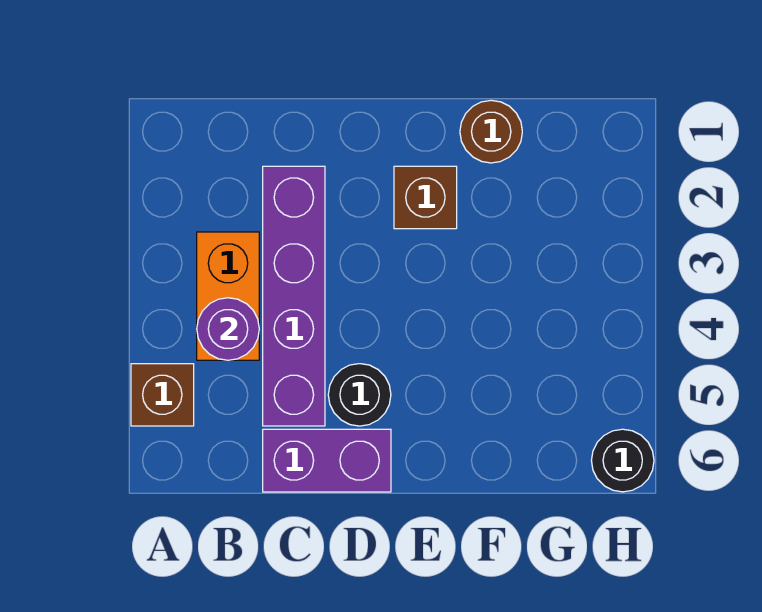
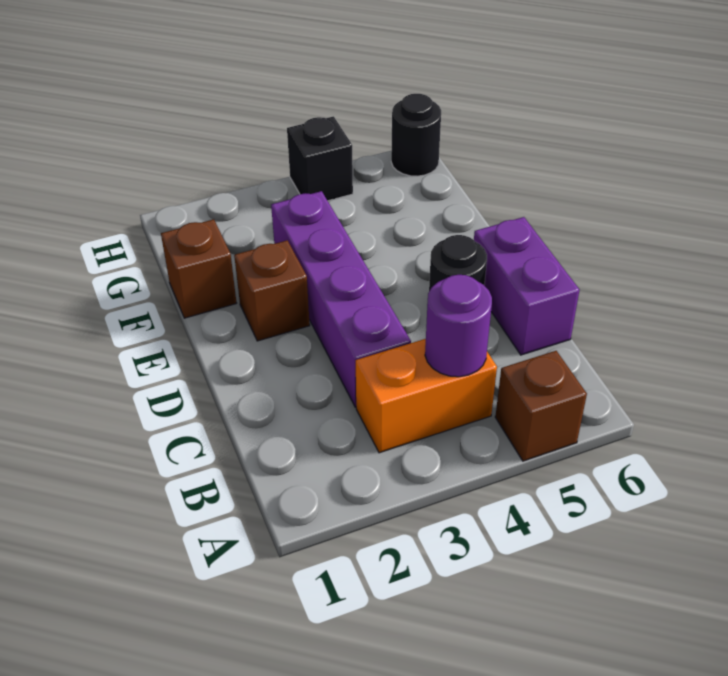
purple brick C2:C5 level 1 -> purple brick C3:F3 level 1
brown round brick F1 level 1 -> brown brick F1 level 1
none -> black brick H4 level 1

